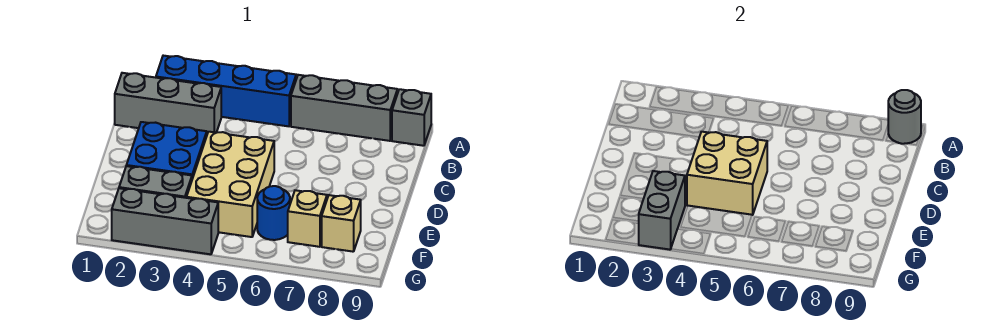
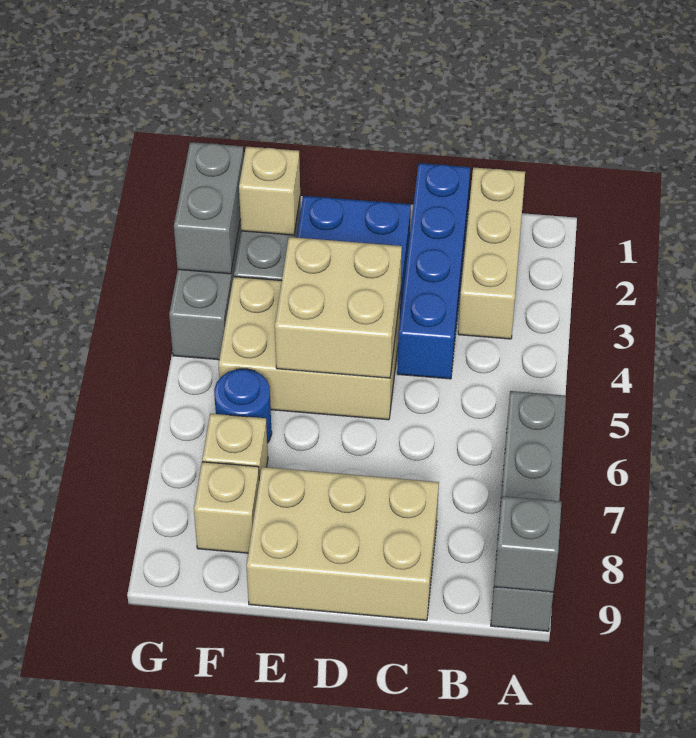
blue brick A2:A5 level 1 -> blue brick C1:C4 level 1
grey round brick A9 level 2 -> grey brick A9 level 2
grey brick B1:B3 level 1 -> tan brick B1:B3 level 1
none -> tan brick C8:E9 level 1
none -> tan brick F2 level 2
grey brick F3:G3 level 2 -> grey brick G2:G3 level 2

